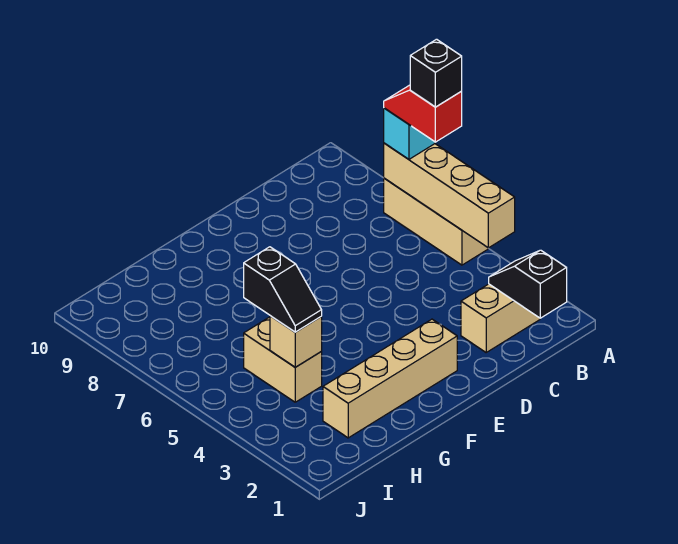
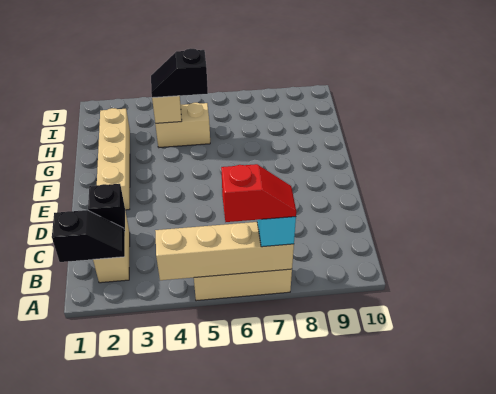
black brick A6 level 5 -> black brick C2 level 2

